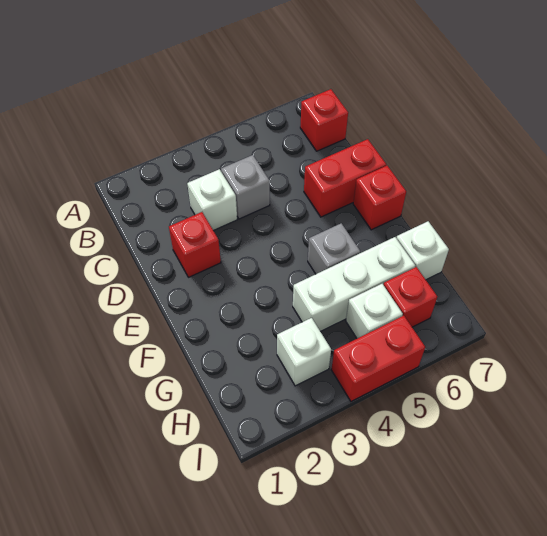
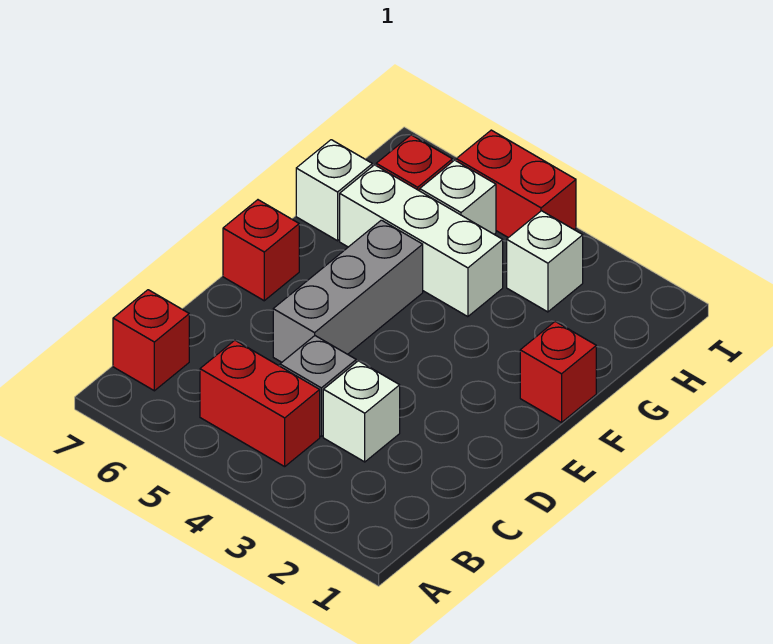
red brick D2 level 1 -> red brick F1 level 1
red brick D6:D7 level 1 -> red brick B4:B5 level 1
grey brick F5 level 1 -> grey brick D5:F5 level 1

